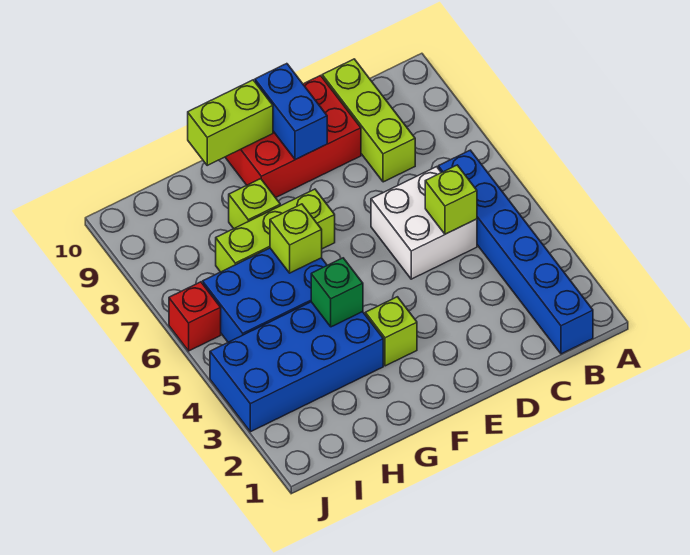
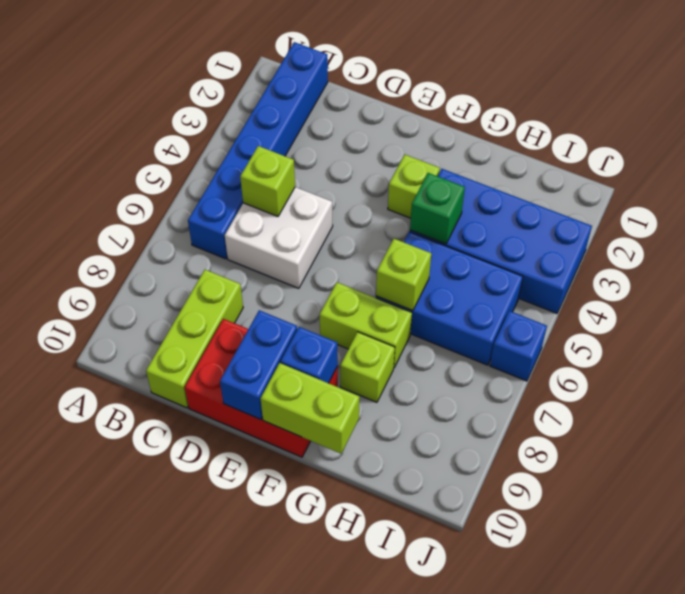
lime brick F7:H7 level 1 -> lime brick F7:G7 level 1
none -> blue brick F9 level 2
red brick J6 level 1 -> blue brick J6 level 1

